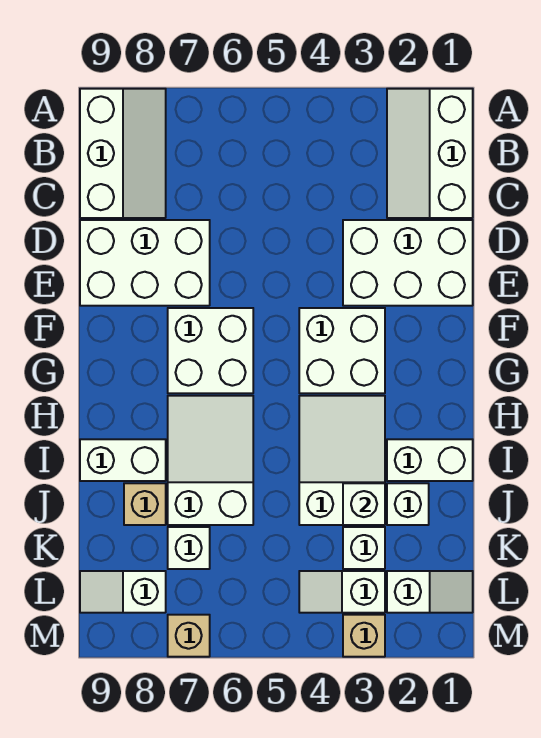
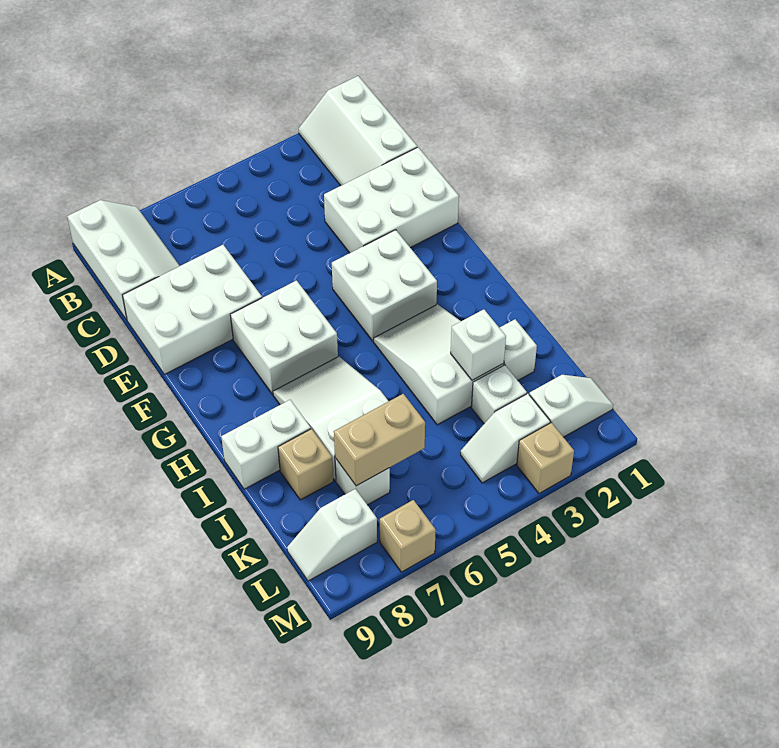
white brick I1:I2 level 1 -> none
none -> tan brick K6:K7 level 2

